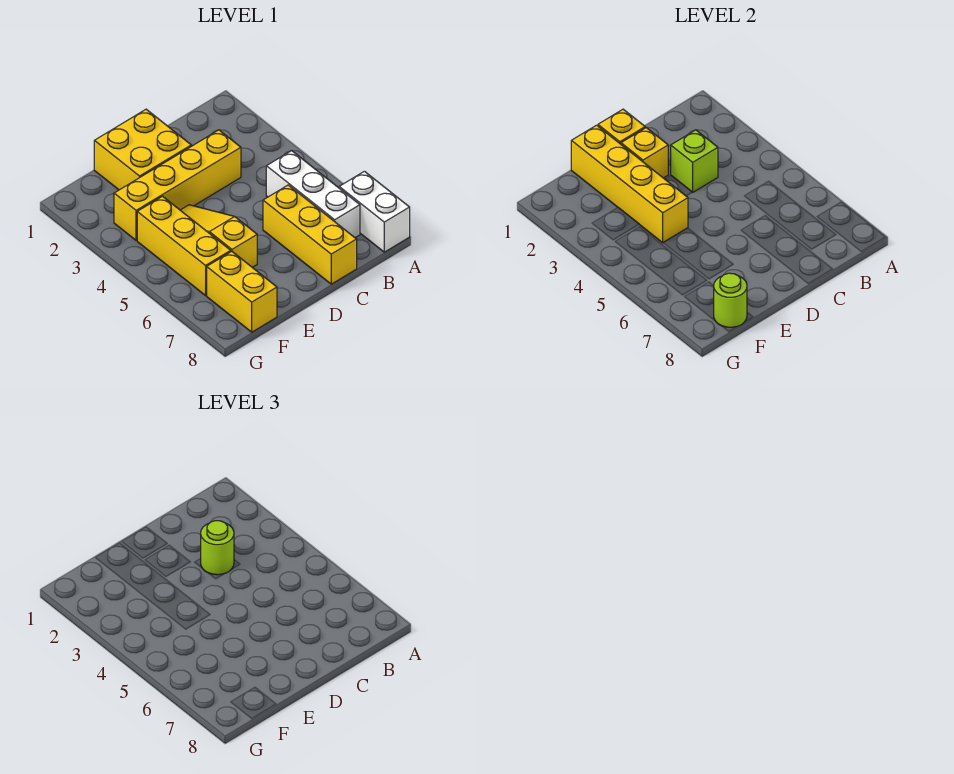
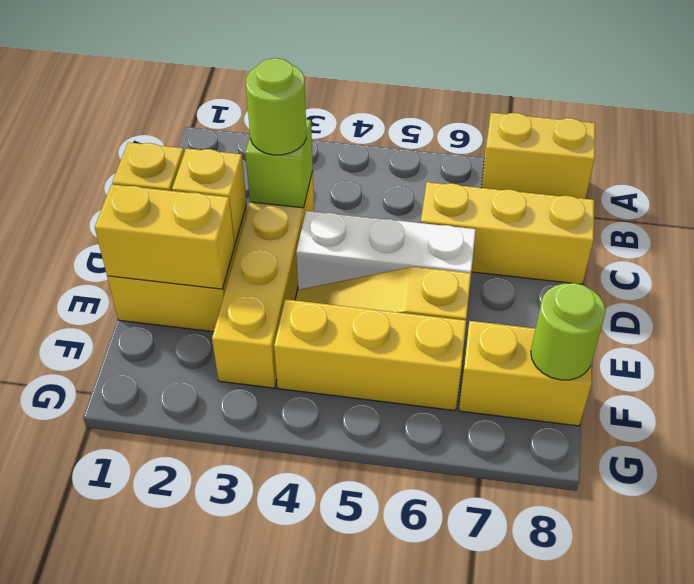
white brick A7:A8 level 1 -> yellow brick A7:A8 level 1
white brick B5:B7 level 1 -> white brick D4:D6 level 1
yellow brick E1:E4 level 2 -> yellow brick E1:E2 level 2

